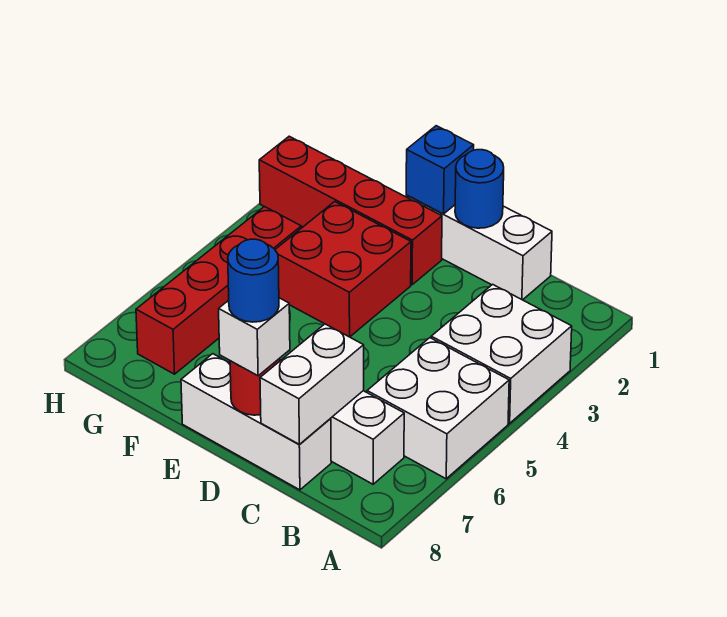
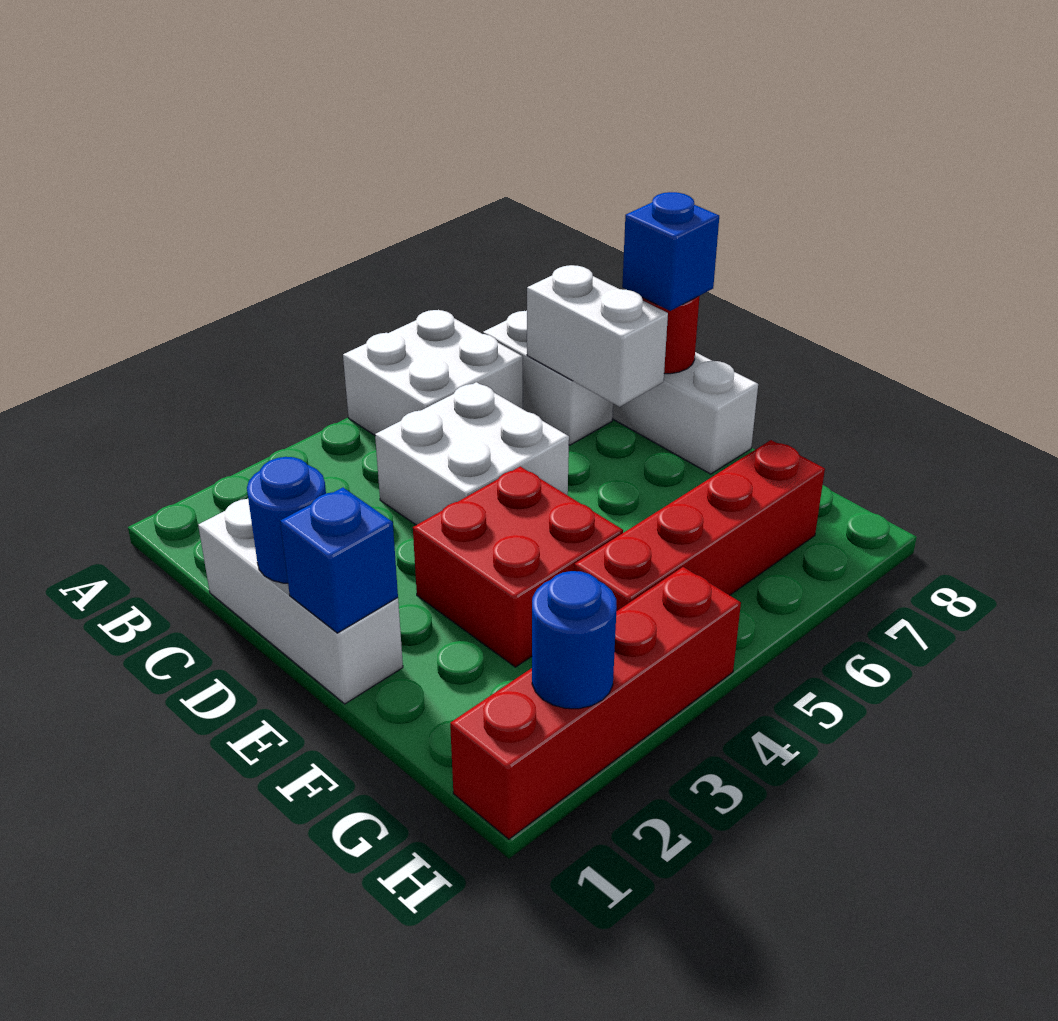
white brick A3:B4 level 1 -> white brick C4:D5 level 1
white brick C7:C8 level 2 -> white brick C7:D7 level 2
white brick D8 level 3 -> blue brick D8 level 3
blue round brick D8 level 4 -> blue round brick H2 level 2
red brick E2:H2 level 1 -> red brick H1:H4 level 1

